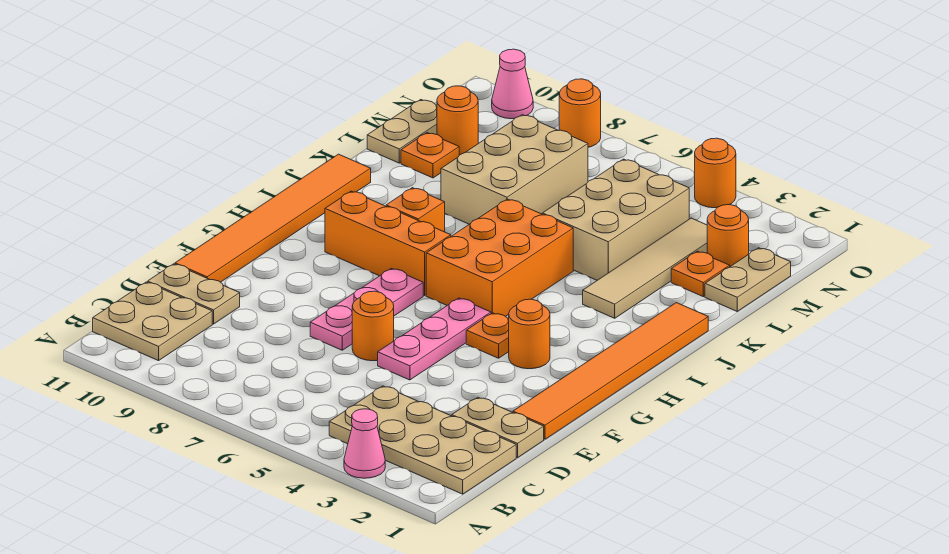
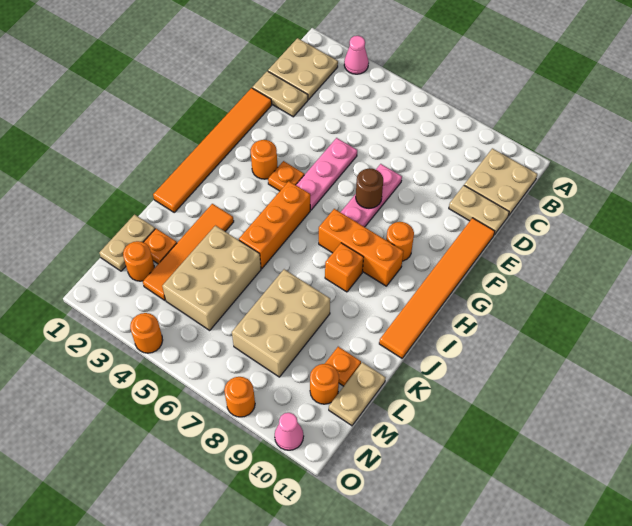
tan plate B1:C4 level 1 -> tan plate B1:C2 level 1
orange round brick E6 level 1 -> orange round brick G9 level 1
none -> brown round brick F7 level 2
orange brick H5:J6 level 1 -> orange brick H5:J5 level 1
tan tile J3:M3 level 1 -> orange tile J3:M3 level 1

